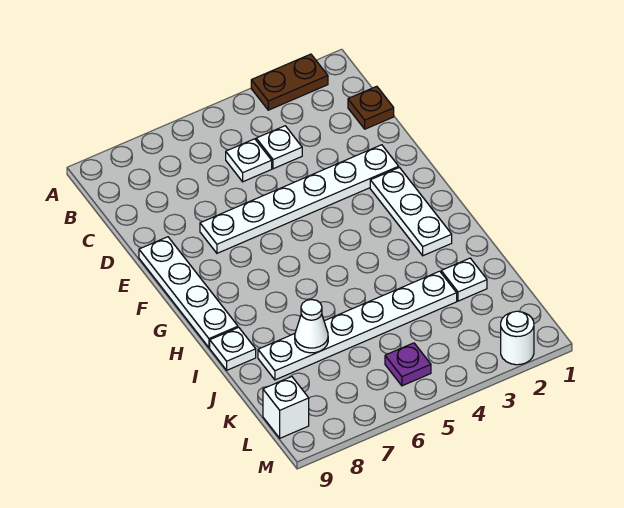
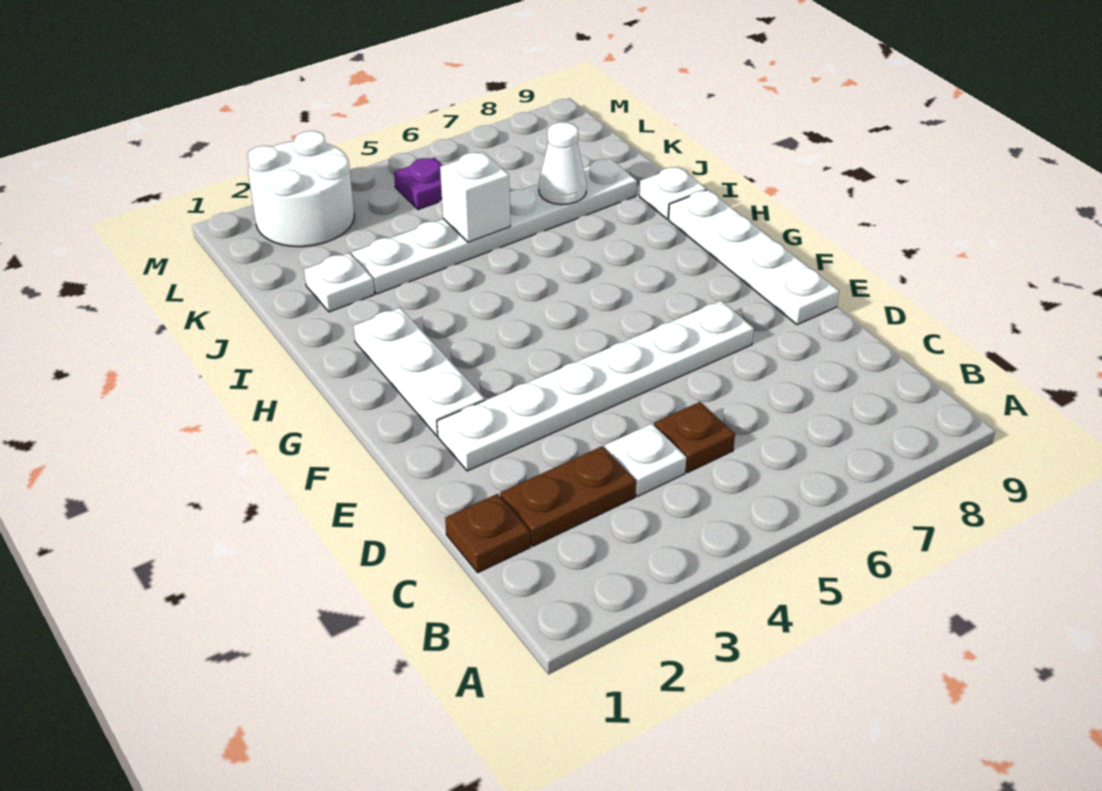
brown plate A2:A3 level 1 -> brown plate C2:C3 level 1
white plate C5 level 1 -> brown plate C5 level 1
white brick L9 level 1 -> white brick J5 level 2
white round brick M2 level 1 -> white round brick L2:M3 level 1

